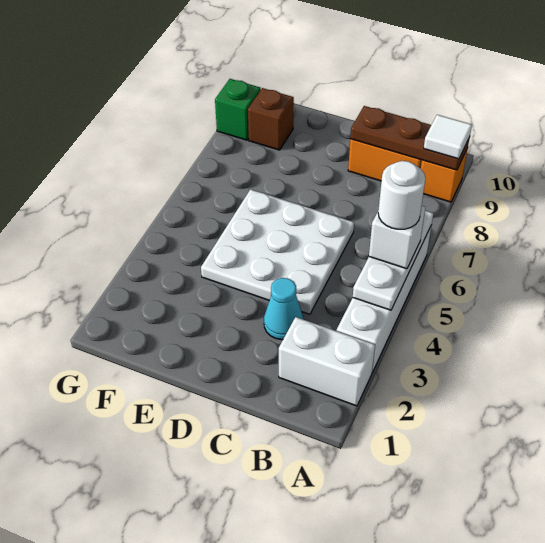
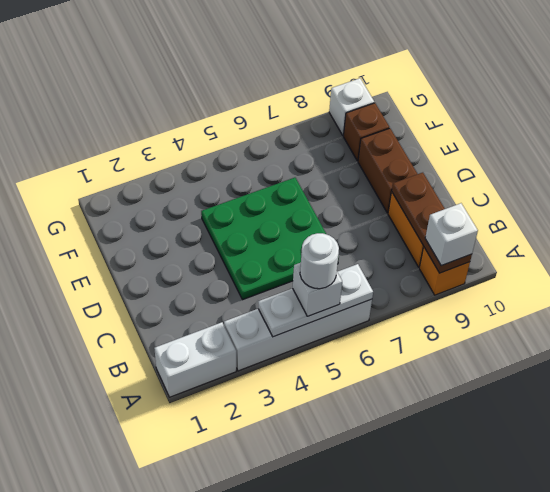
white brick A2:B2 level 1 -> white brick A1:A2 level 1
white tile A9 level 3 -> white brick A9 level 3
cyan cone C3 level 1 -> none
white plate C4:E6 level 1 -> green plate C4:E6 level 1
none -> brown brick D9:E9 level 1
green brick G9 level 1 -> white brick G9 level 1

